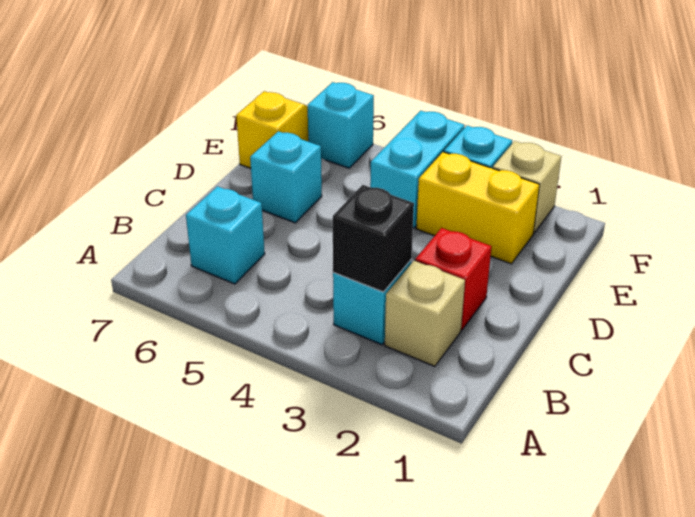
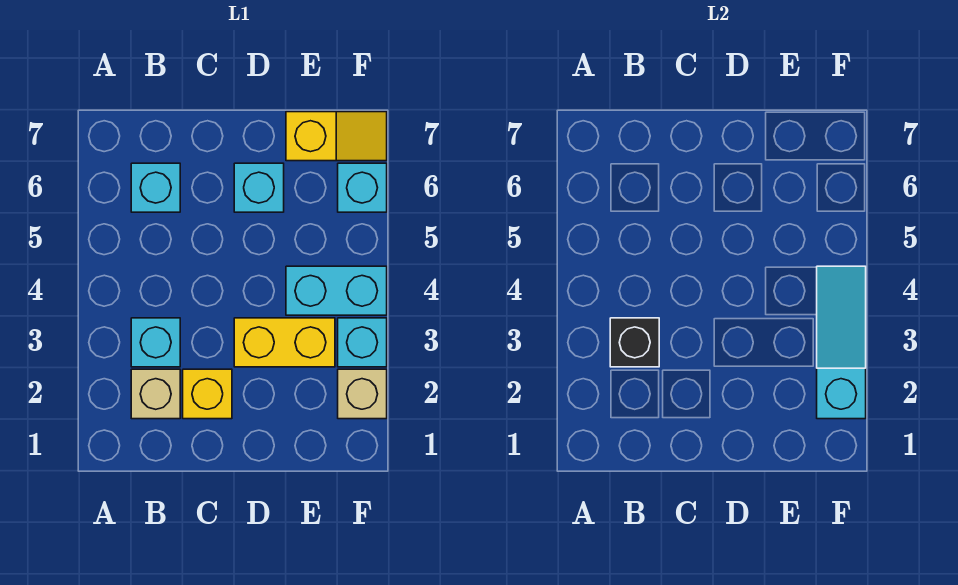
red brick C2 level 1 -> yellow brick C2 level 1
yellow brick E2:E3 level 1 -> yellow brick D3:E3 level 1
none -> cyan slope F2:F4 level 2 top 2

